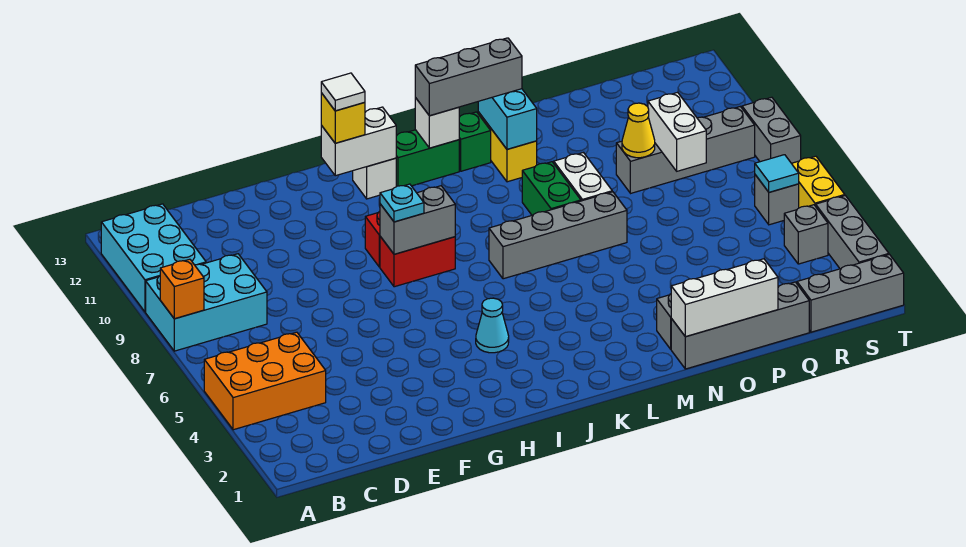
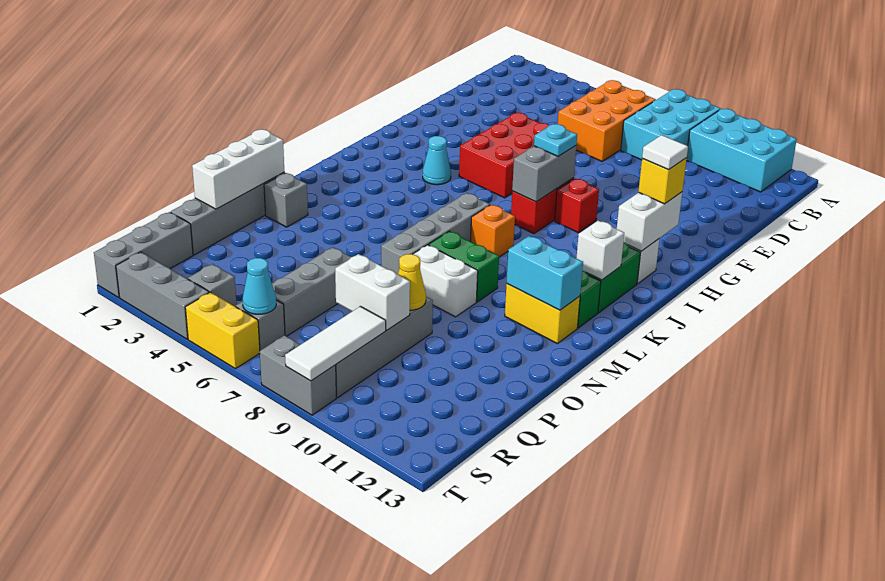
orange brick A4:C5 level 1 -> orange brick B6:D7 level 1
orange brick A8 level 2 -> orange brick K8 level 1
none -> red brick F5:H6 level 1
grey brick K12:M12 level 3 -> grey brick P6:R6 level 1
none -> white tile R9:T9 level 2
cyan tile S6 level 2 -> cyan cone S6 level 2

